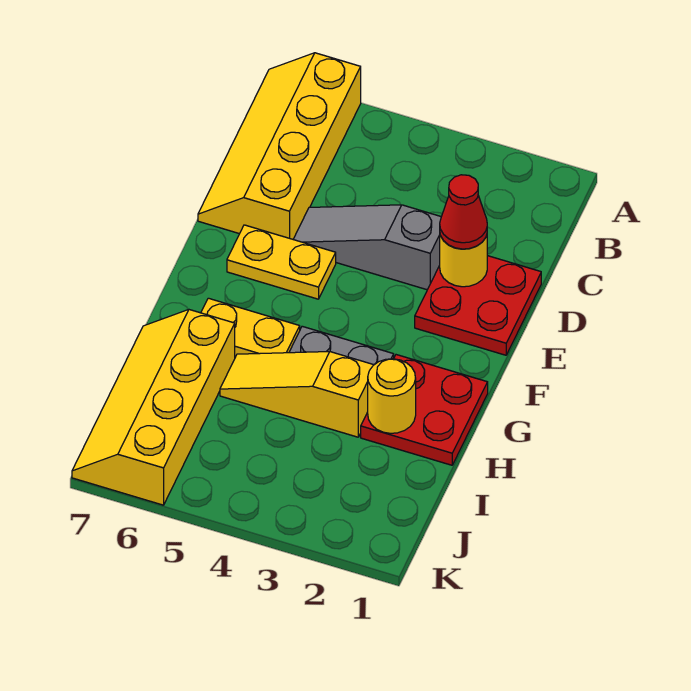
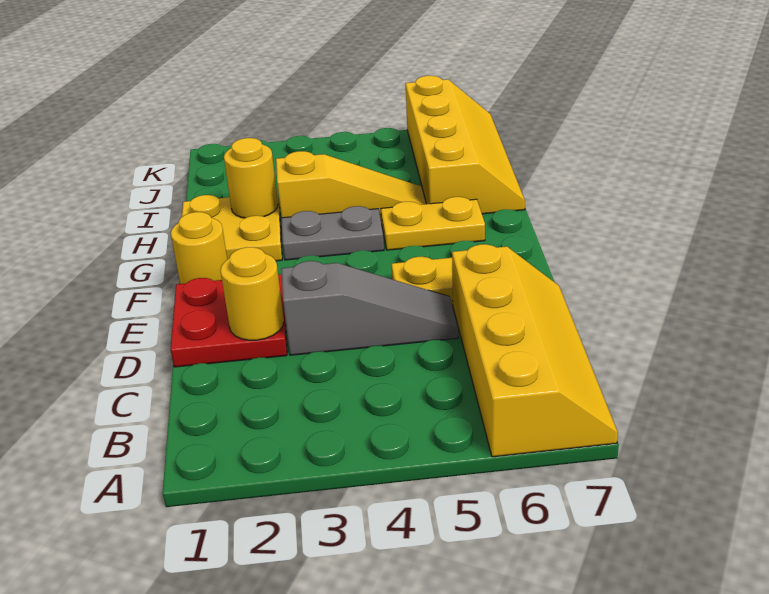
red cone D2 level 3 -> none
none -> yellow round brick F1 level 1
red plate G1:H2 level 1 -> yellow plate G1:H2 level 1

